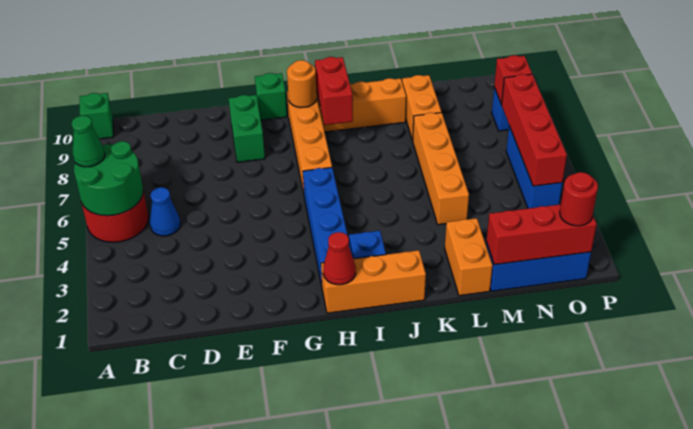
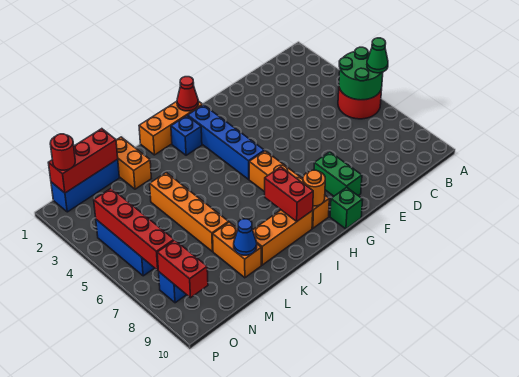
green brick A10 level 1 -> none
blue cone C5 level 1 -> blue cone L9 level 2
red brick O8 level 2 -> red brick O8:O9 level 2

